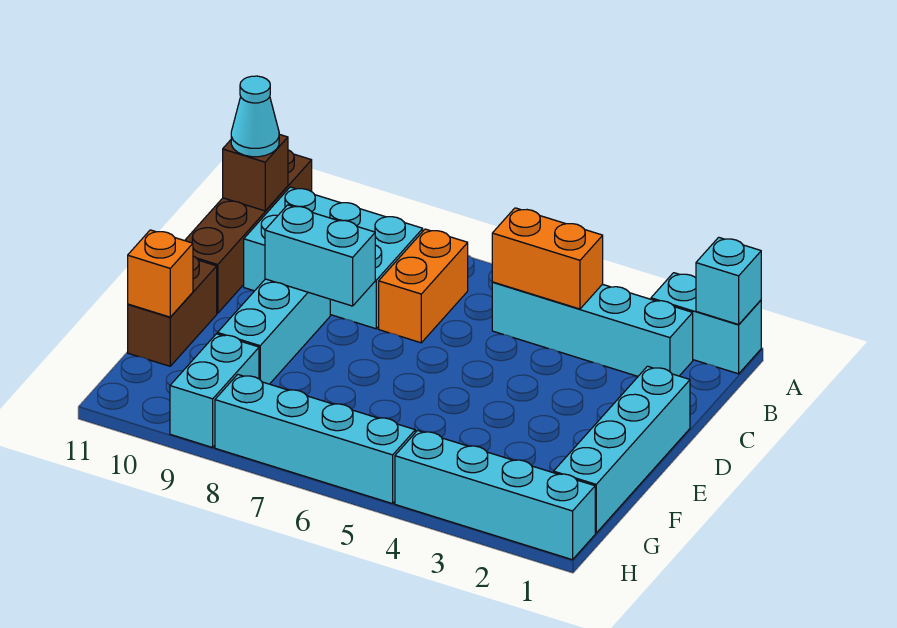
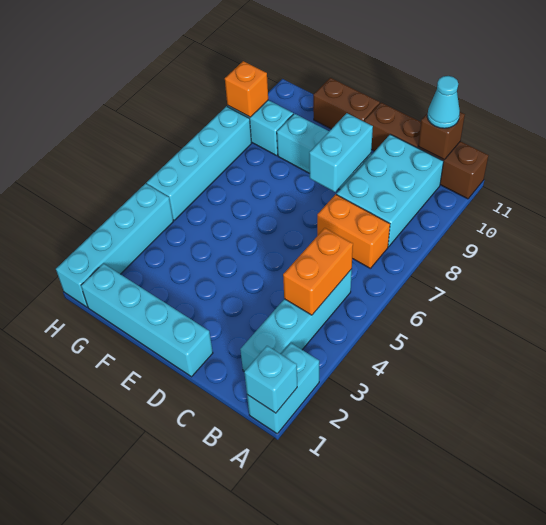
orange brick F11 level 2 -> orange brick H9 level 2

